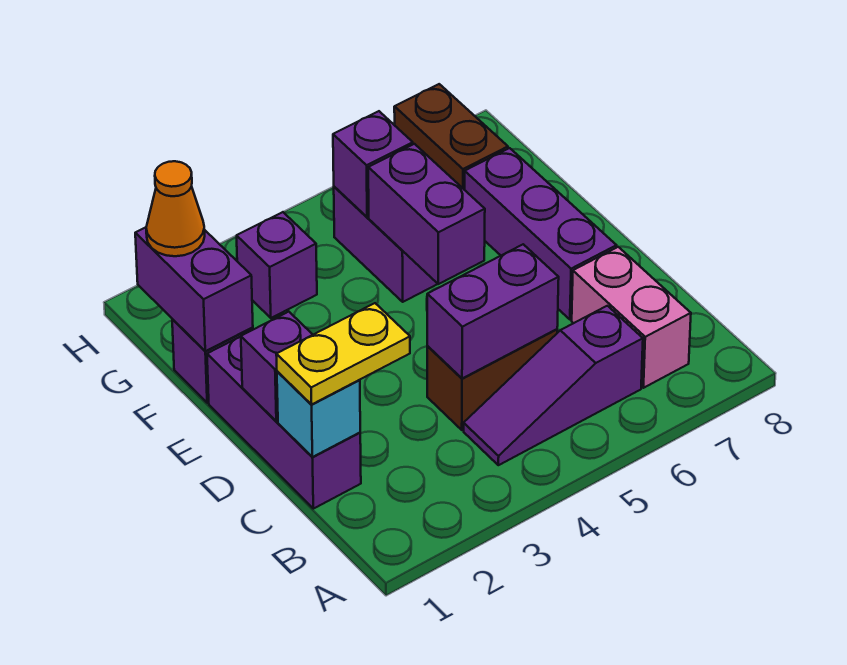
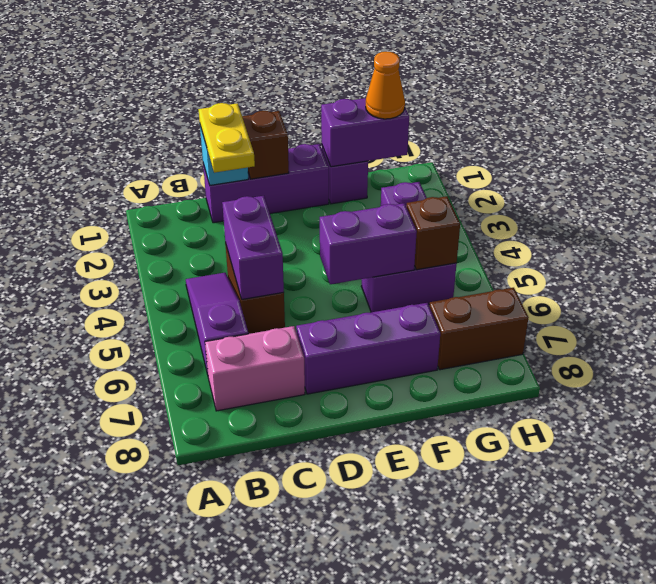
purple brick D1 level 2 -> brown brick D1 level 2
purple brick G5 level 2 -> brown brick G5 level 2

